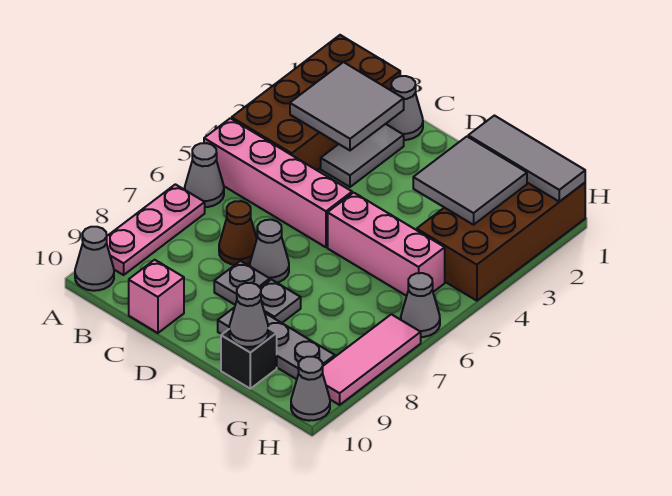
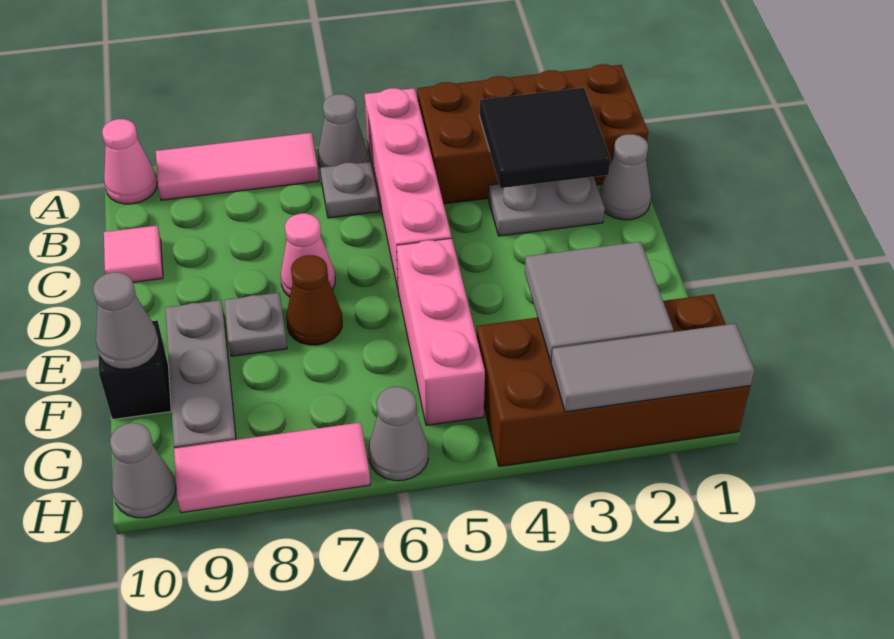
pink plate A7:A9 level 1 -> pink tile A7:A9 level 1
grey cone A10 level 1 -> pink cone A10 level 1
grey tile B2:C3 level 2 -> black tile B2:C3 level 2
grey tile C2:C3 level 1 -> grey plate C2:C3 level 1
brown cone C7 level 1 -> brown cone E7 level 1
pink brick C10 level 1 -> pink tile C10 level 1
grey cone D7 level 1 -> pink cone D7 level 1
grey plate D8 level 1 -> grey plate B6 level 1
grey tile F1:H1 level 2 -> grey tile H1:H3 level 2

